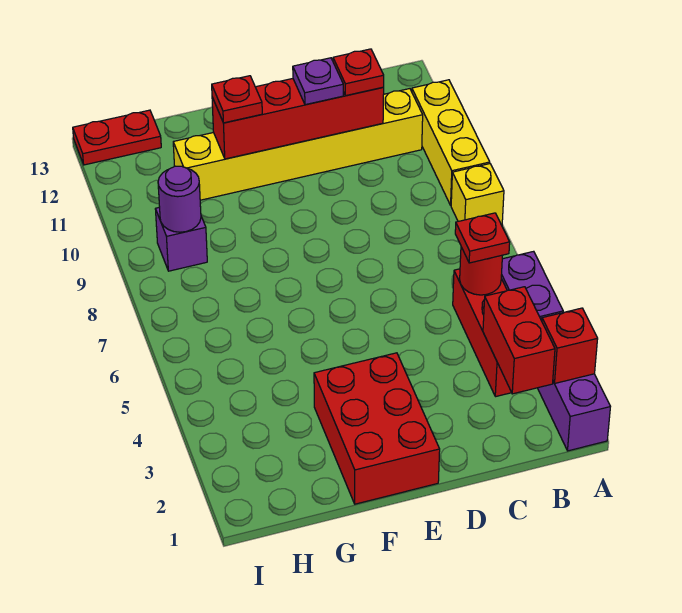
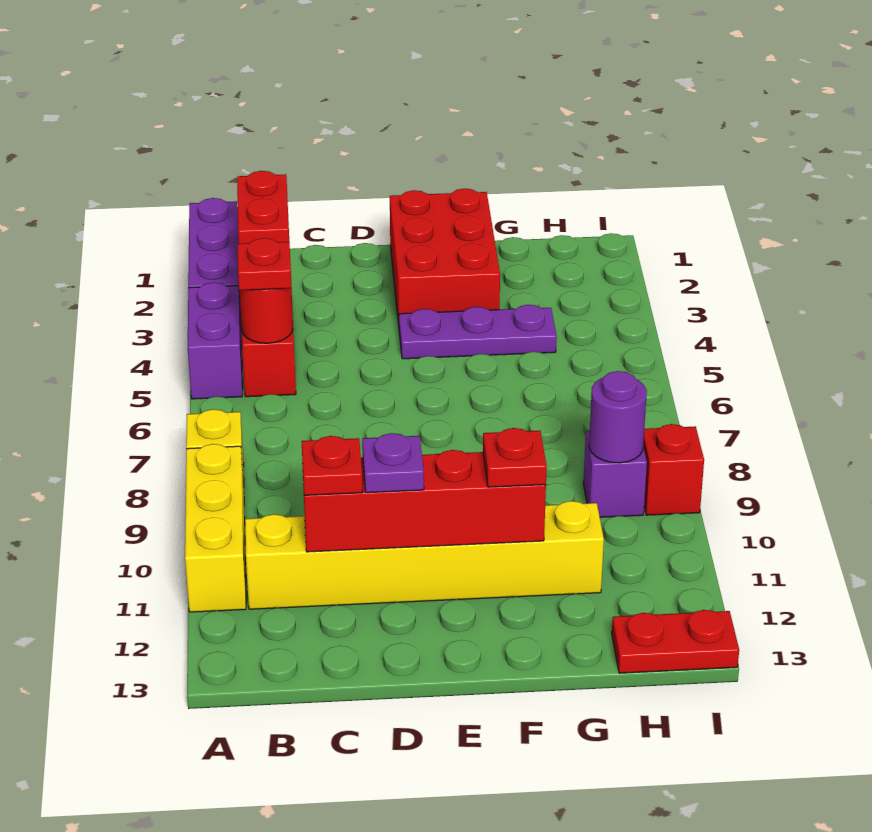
red brick A2 level 2 -> red brick I9 level 1
none -> purple plate E4:G4 level 1

